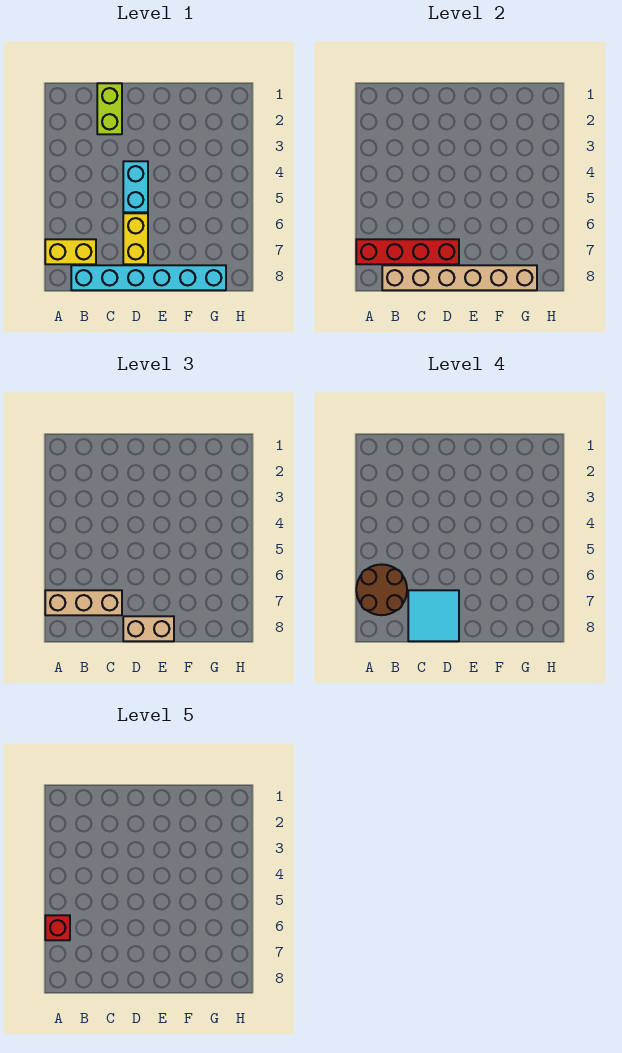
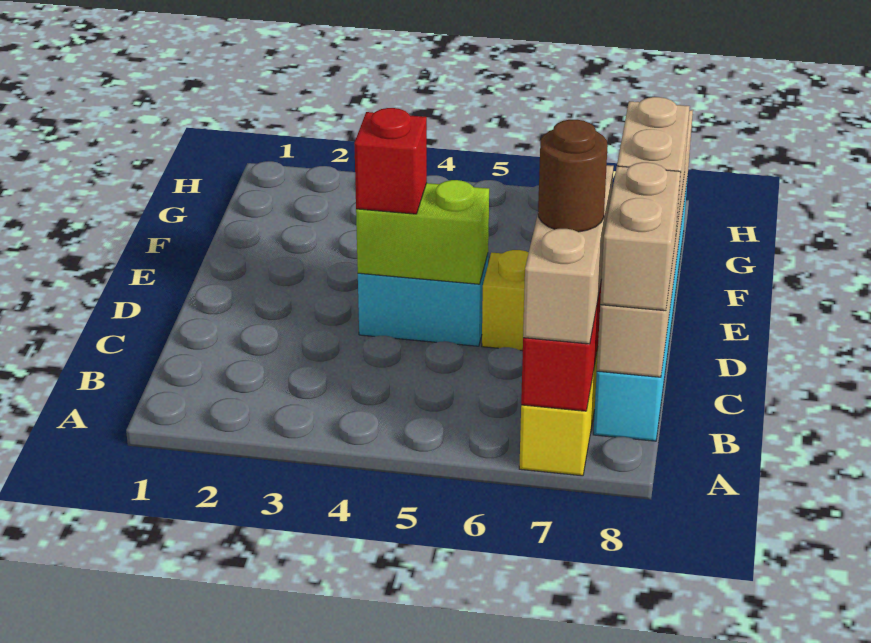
brown round brick A6:B7 level 4 -> brown round brick B7 level 4
red brick A6 level 5 -> red brick D4 level 3
none -> tan brick B8:C8 level 3
lime brick C1:C2 level 1 -> lime brick D4:D5 level 2
cyan tile C7:D8 level 4 -> none

